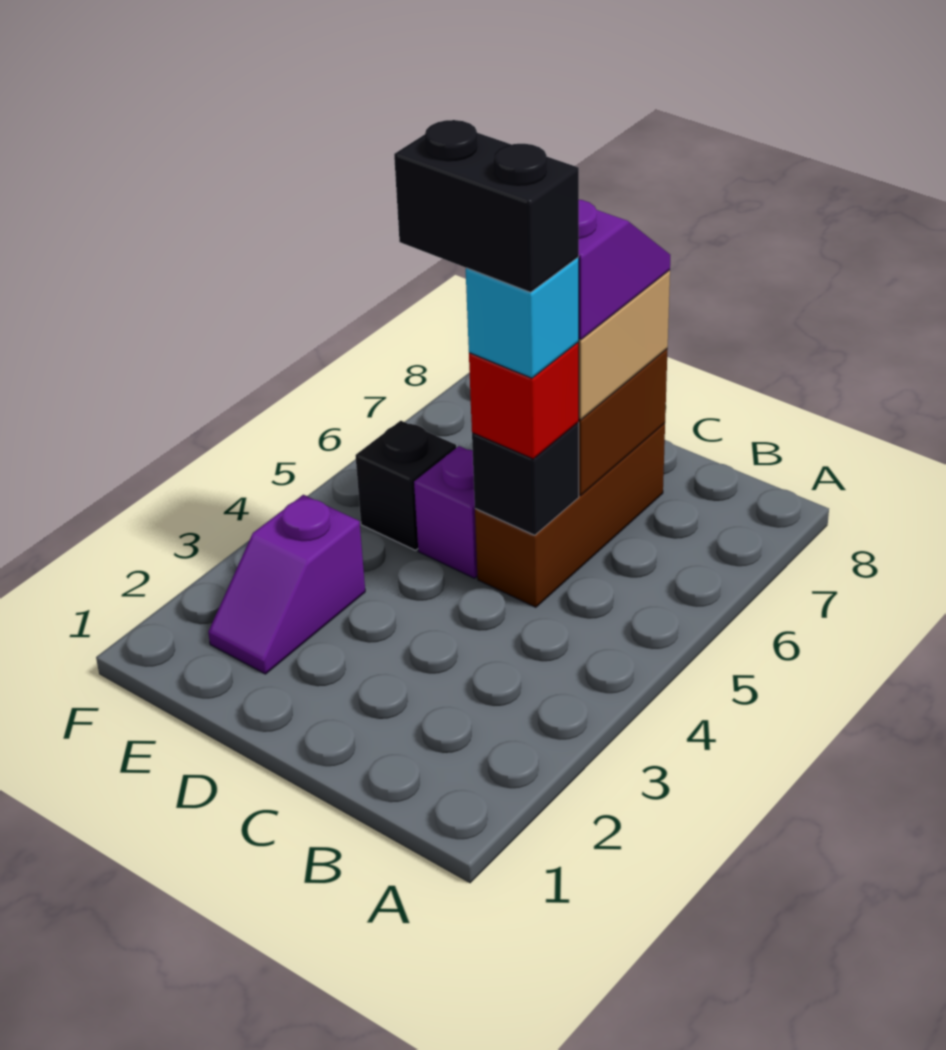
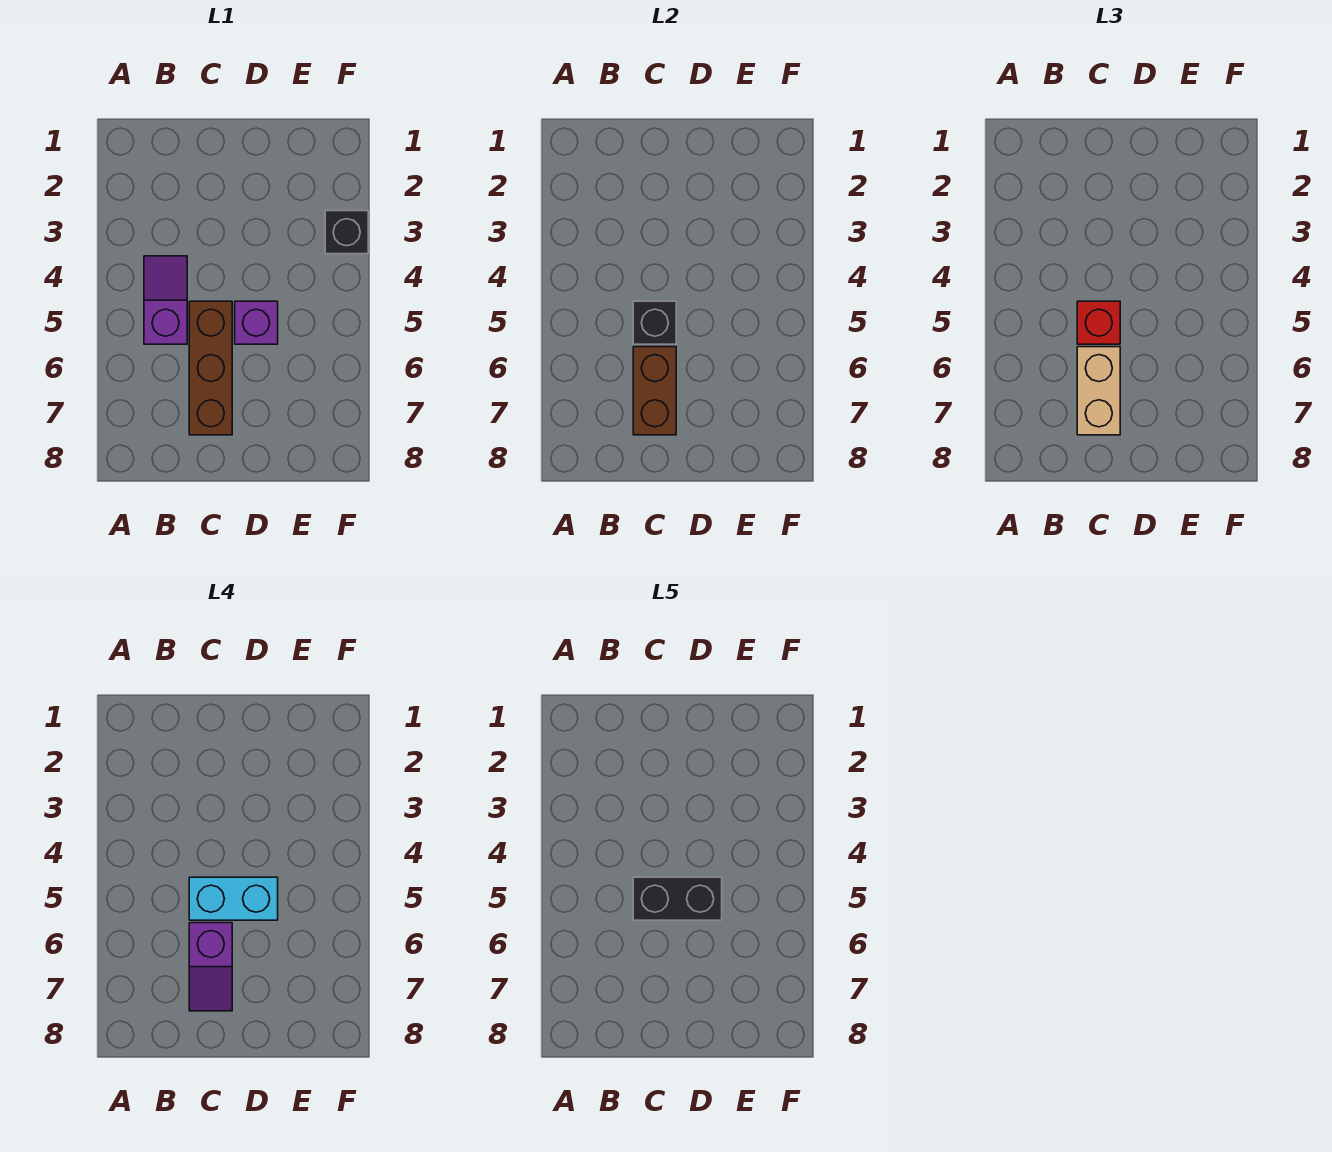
cyan brick C5 level 4 -> cyan brick C5:D5 level 4
purple slope E2:E3 level 1 top 3 -> purple slope B4:B5 level 1 top 5
black brick E5 level 1 -> black brick F3 level 1

